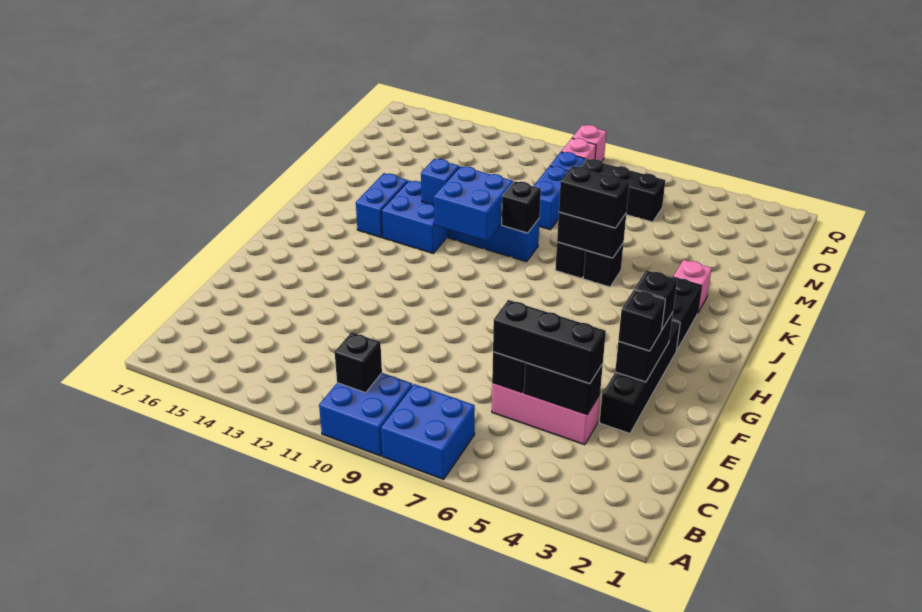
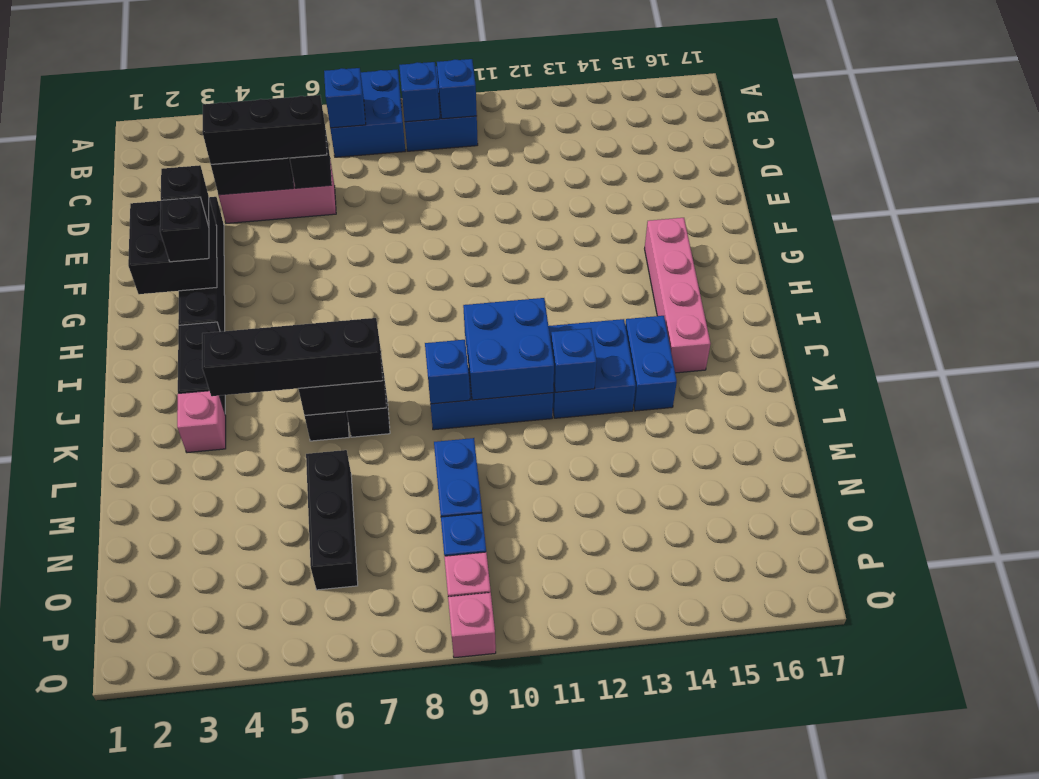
none -> blue brick B7 level 2
none -> blue brick B9 level 2
black brick B10 level 2 -> blue brick B10 level 2
black brick F3:G3 level 2 -> black brick F2:G3 level 2
none -> pink brick G15:J15 level 1
black brick K6:K7 level 3 -> black brick K4:K7 level 3
black brick K9 level 2 -> blue brick K9 level 2
black brick O6:O8 level 1 -> black brick M6:O6 level 1

